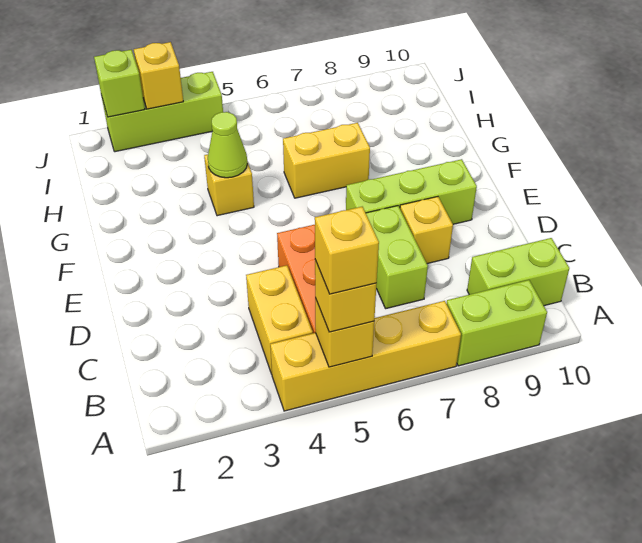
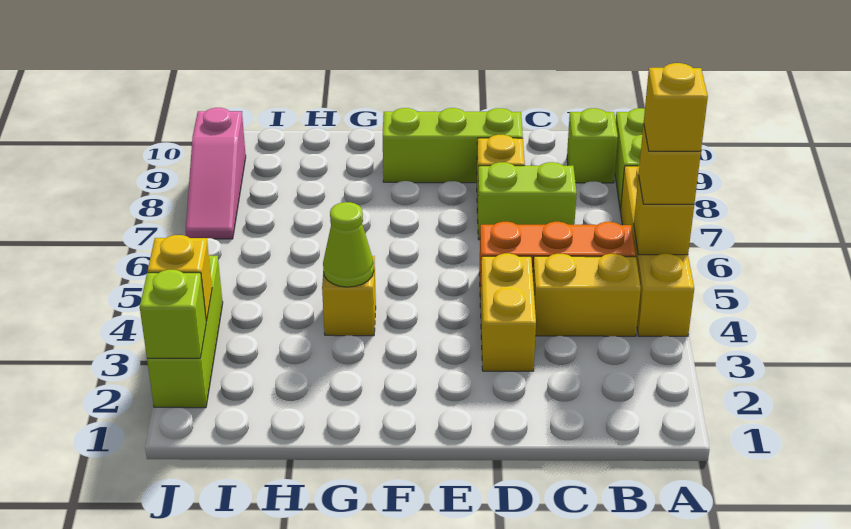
lime brick B9:B10 level 1 -> lime brick B9 level 1
lime brick E7:E9 level 1 -> lime brick D9:F9 level 1
yellow brick G6:G7 level 1 -> yellow brick D3:D4 level 1
none -> pink slope J7:J9 level 1 top 9

